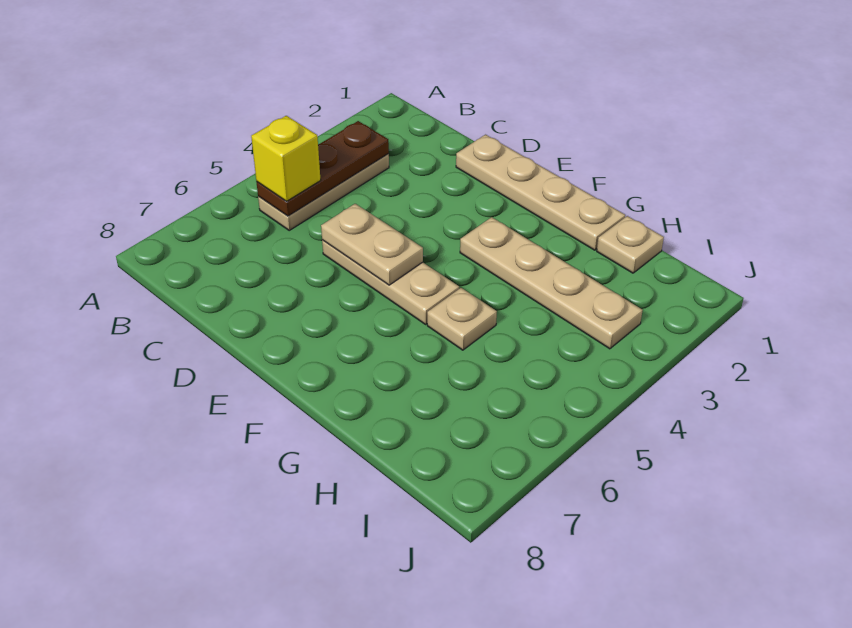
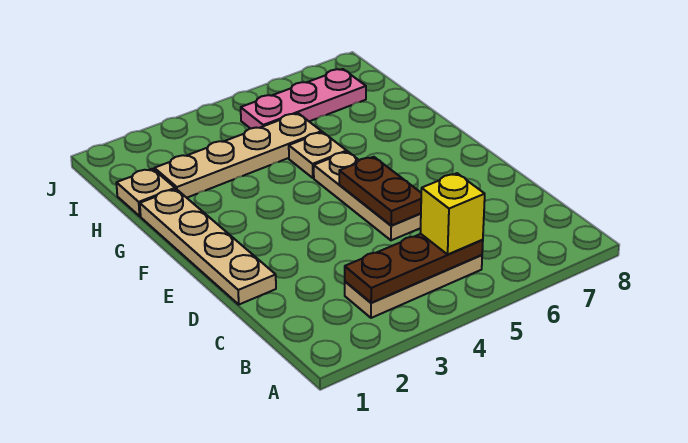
tan plate D5:E5 level 2 -> brown plate D5:E5 level 2
tan plate F3:I3 level 1 -> tan plate H2:H5 level 1
none -> pink plate I5:I7 level 1

